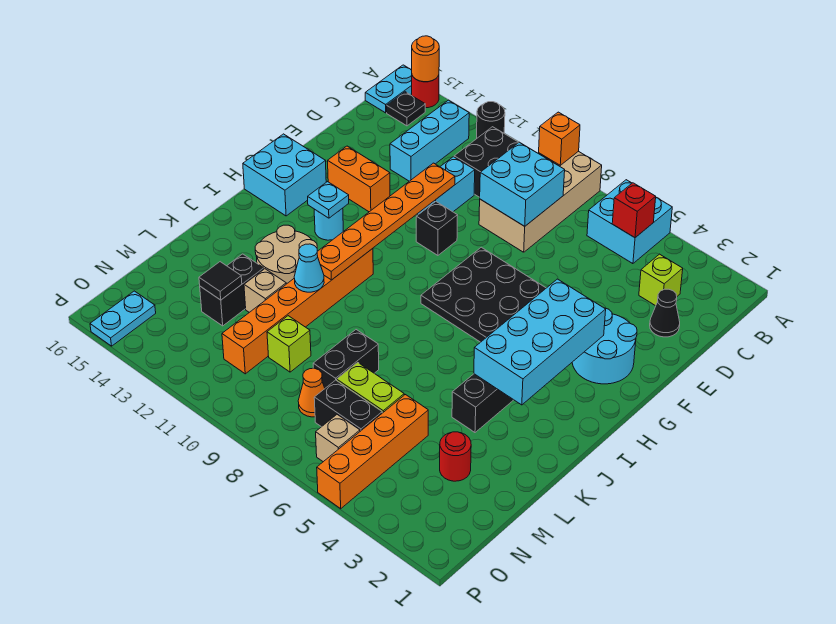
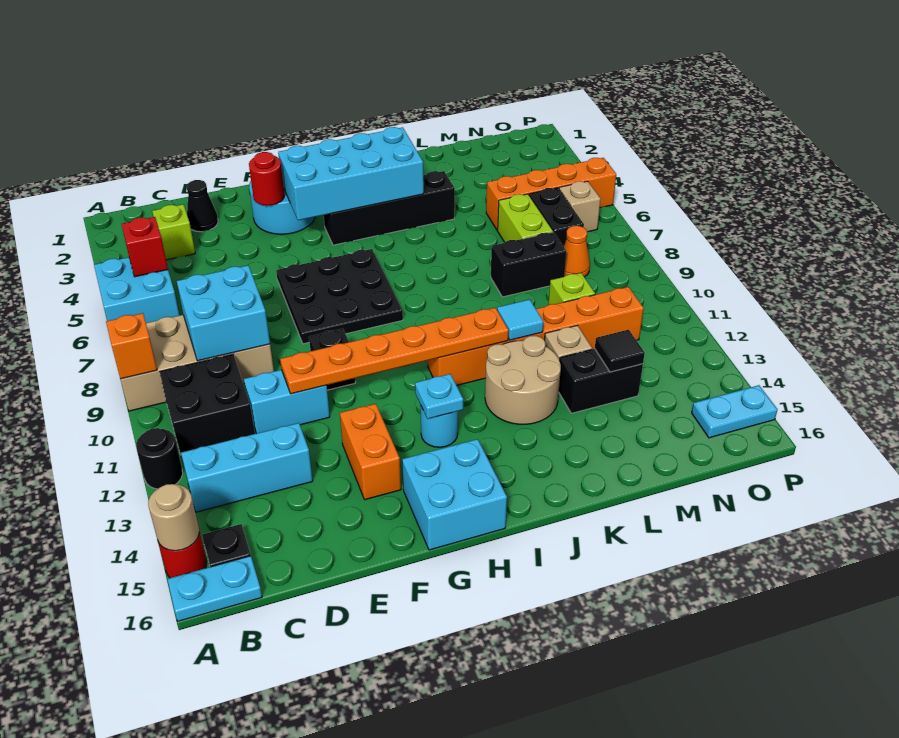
orange round brick A15 level 2 -> tan round brick A15 level 2
cyan cone K11 level 2 -> cyan tile K11 level 2
red round brick M3 level 1 -> red round brick F3 level 2

